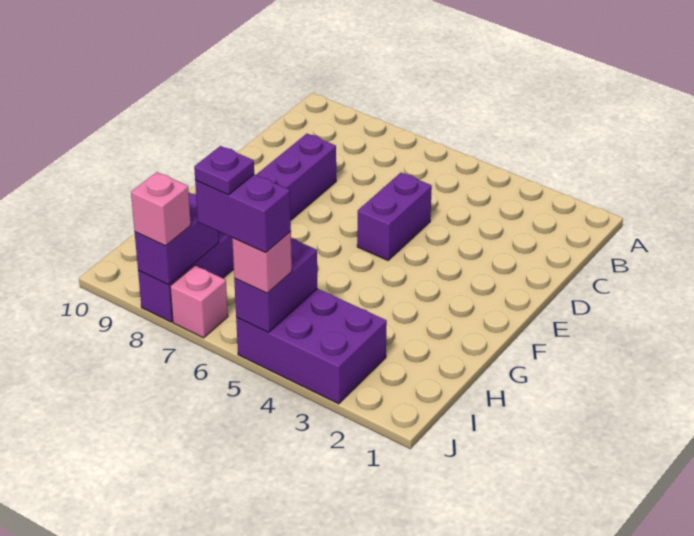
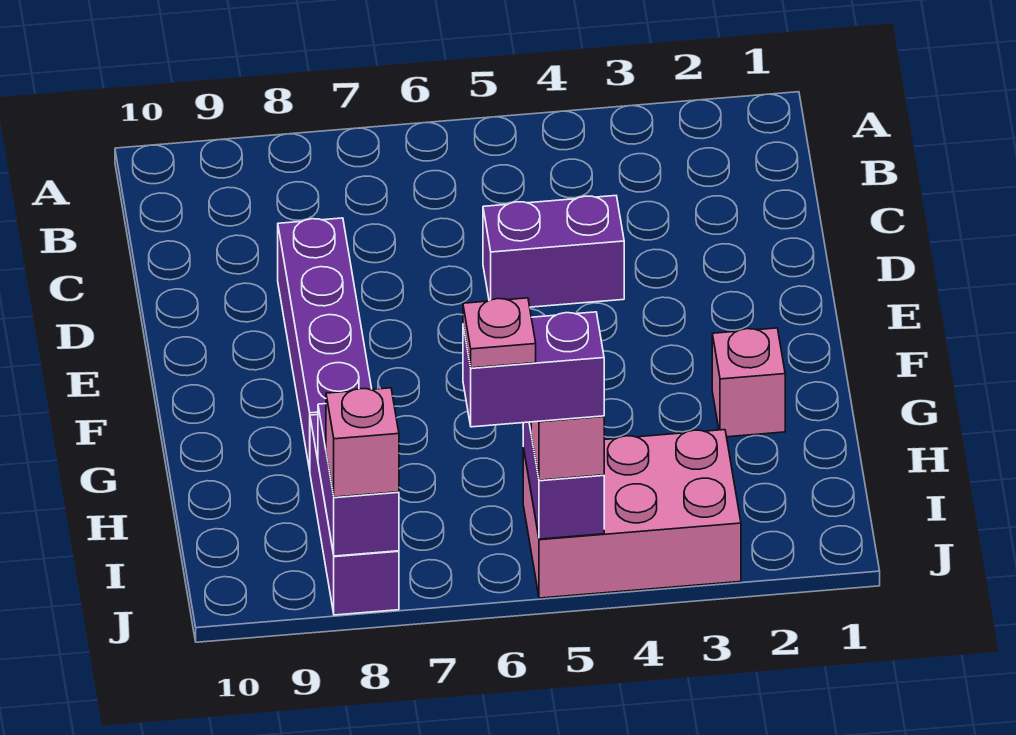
purple brick D5:E5 level 1 -> purple brick D4:D5 level 1
purple brick I3:J5 level 1 -> pink brick I3:J5 level 1
purple plate J6 level 5 -> pink plate J6 level 5
pink brick J7 level 1 -> pink brick G2 level 1

